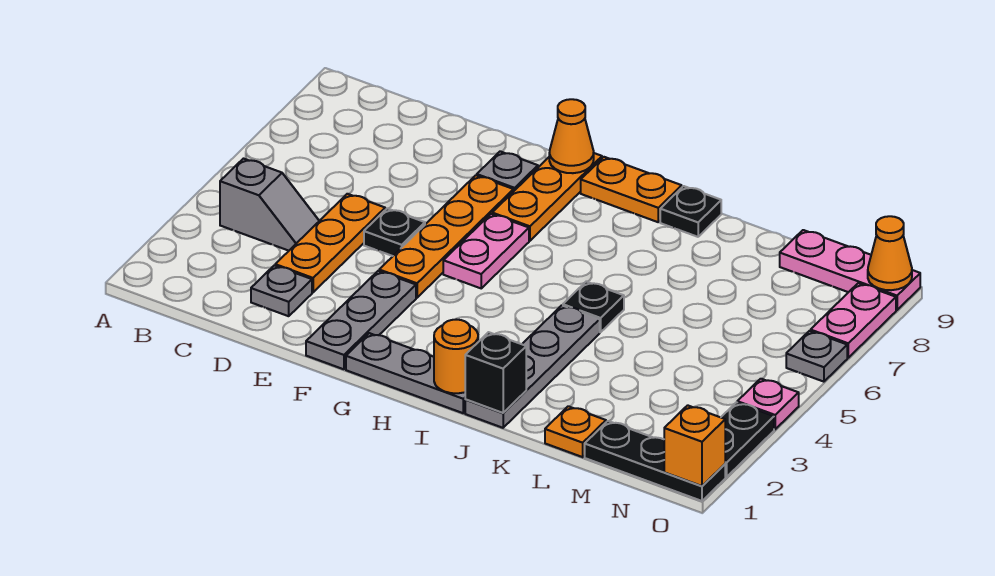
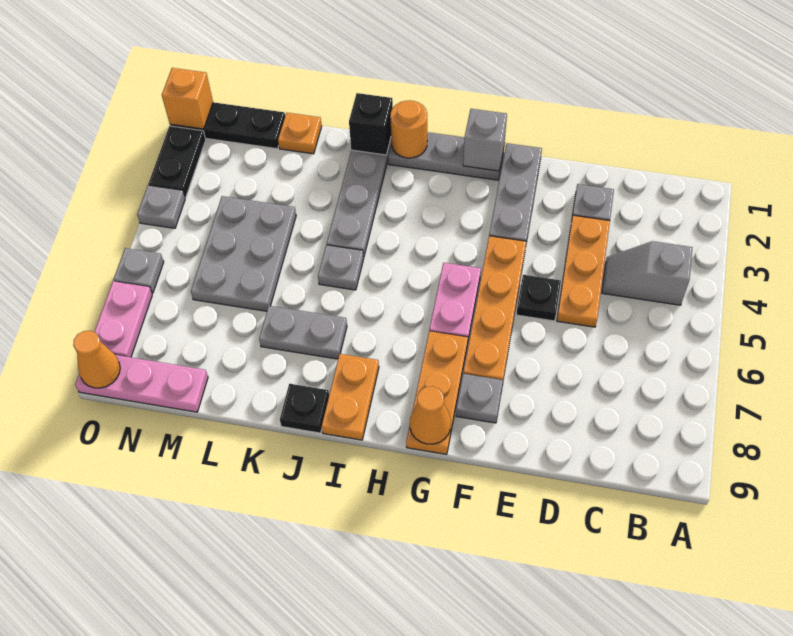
none -> grey brick G1 level 2
orange plate H9:I9 level 1 -> orange plate I8:I9 level 1
black plate J5 level 1 -> grey plate J5 level 1
none -> grey plate J7:K7 level 1
none -> grey plate L4:M6 level 1
pink plate O4 level 1 -> grey plate O4 level 1

